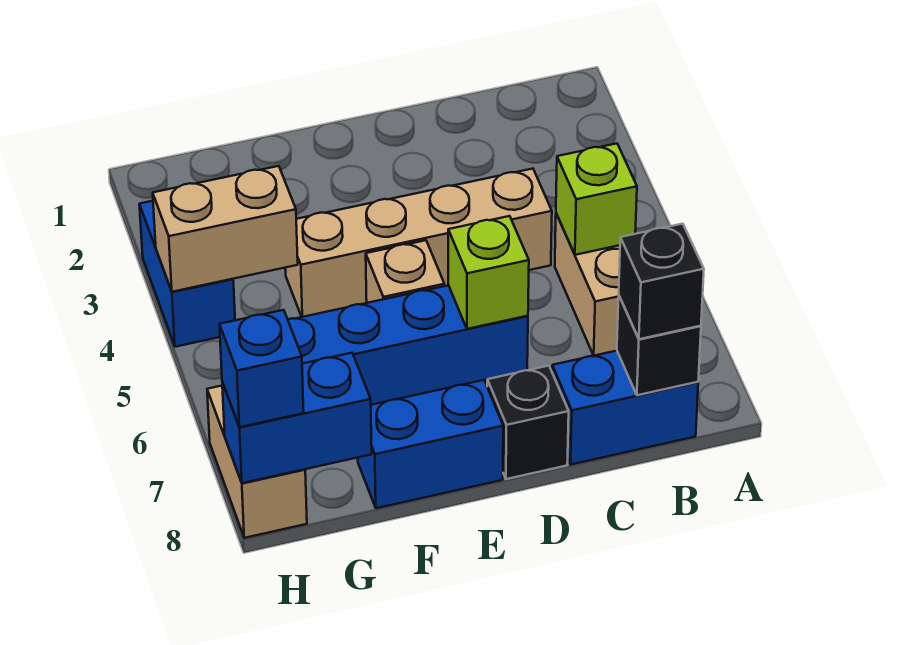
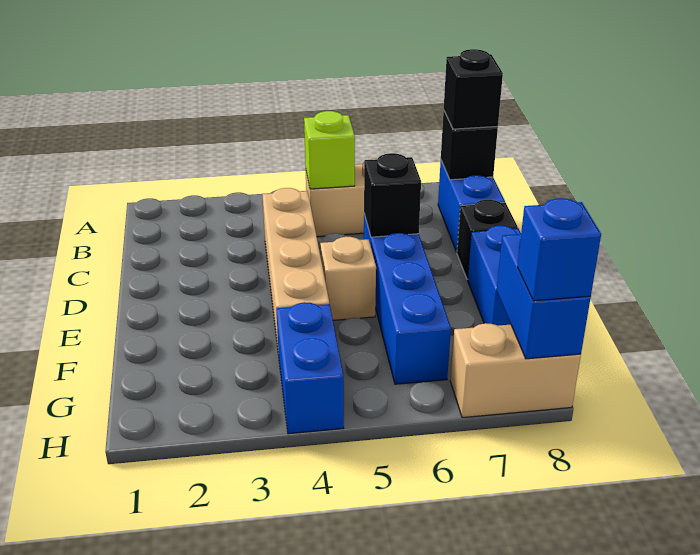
lime brick D6 level 2 -> black brick D6 level 2
tan brick G4:H4 level 2 -> none
blue brick H3:H4 level 1 -> blue brick G4:H4 level 1

